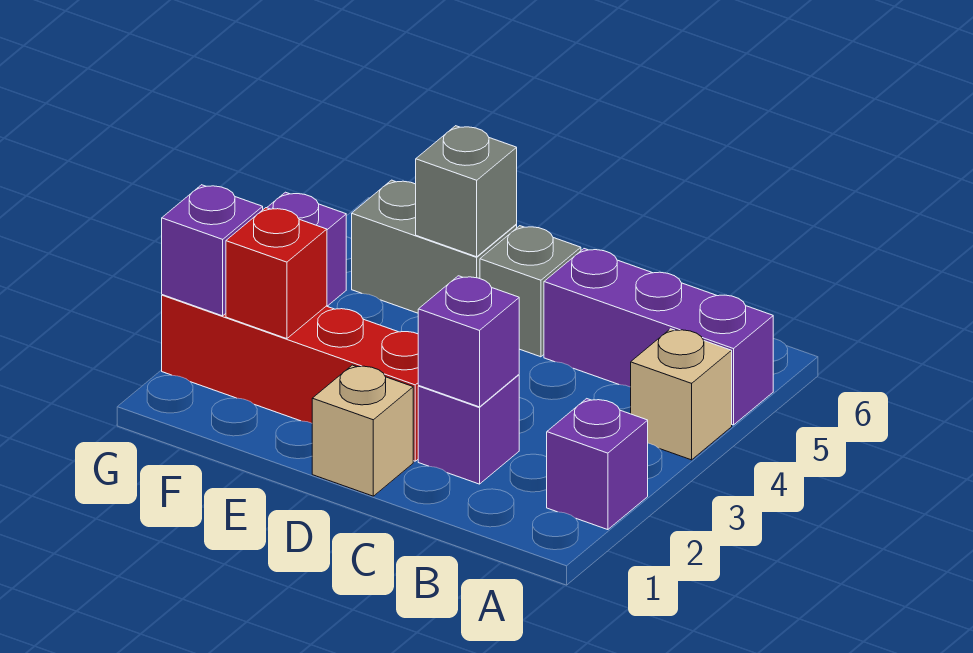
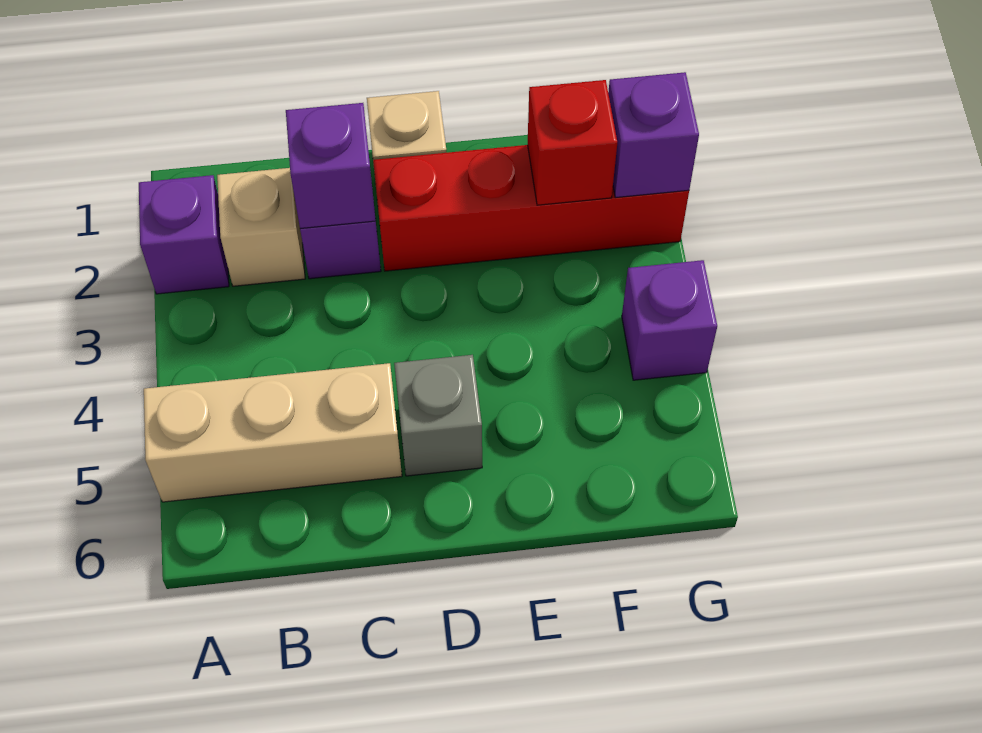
tan brick A4 level 1 -> tan brick B2 level 1
purple brick A5:C5 level 1 -> tan brick A5:C5 level 1
grey brick E5:F5 level 1 -> none
grey brick E5 level 2 -> none

